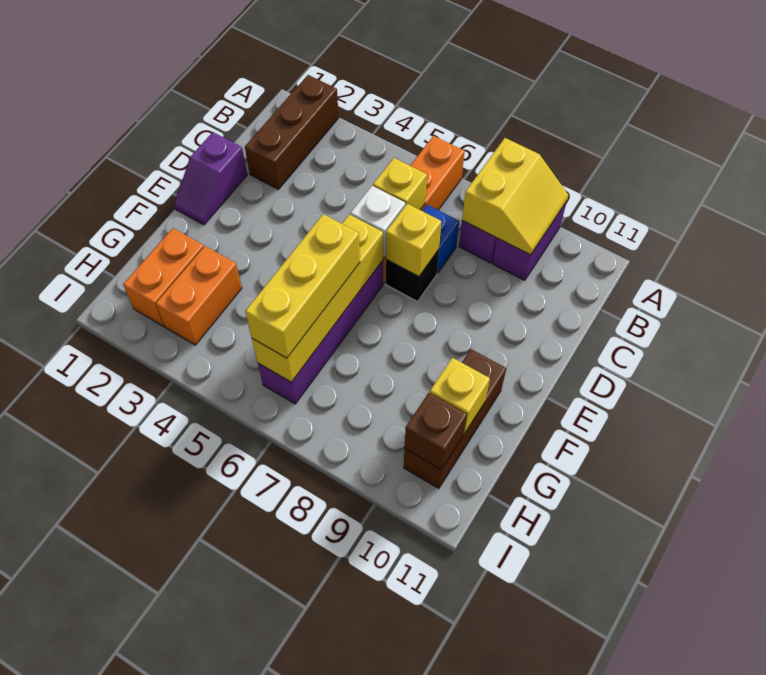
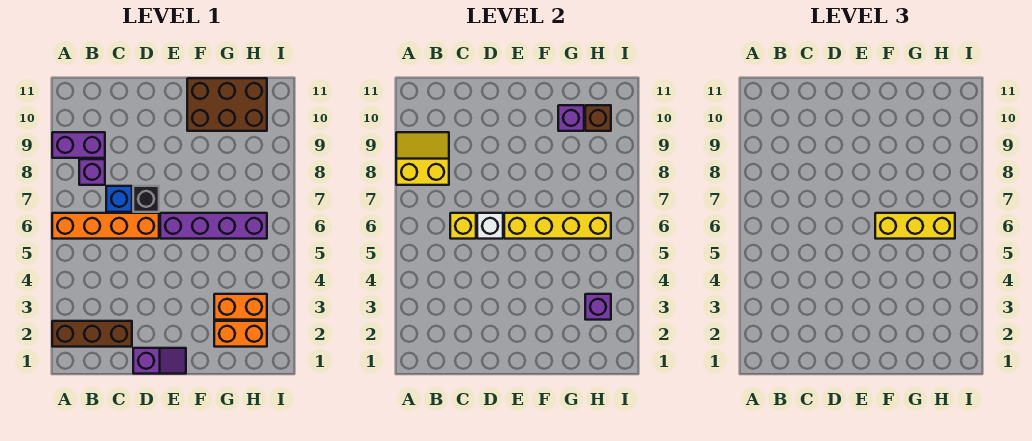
yellow brick D7 level 2 -> none
brown brick F10:H10 level 1 -> brown brick F10:H11 level 1
yellow brick G10 level 2 -> purple brick G10 level 2
none -> purple brick H3 level 2

